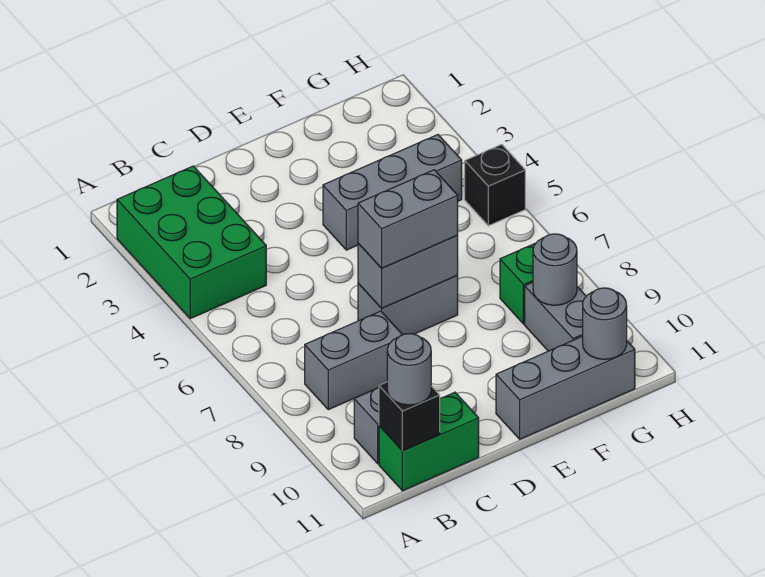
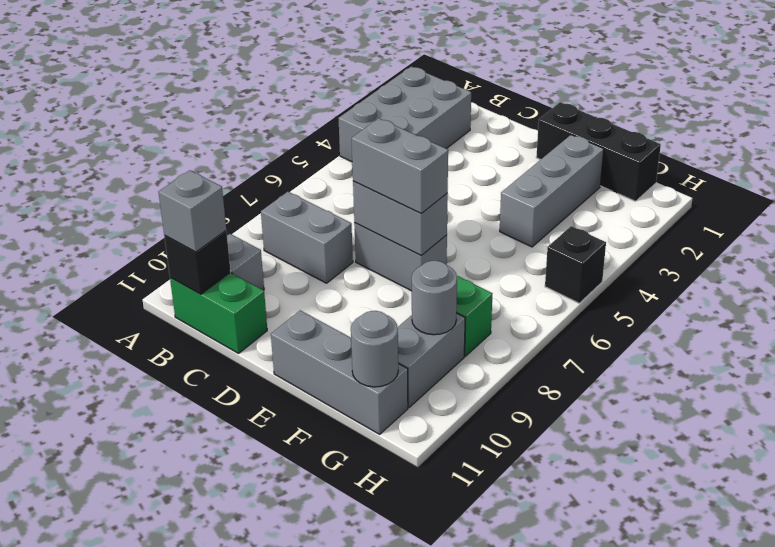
green brick A2:B4 level 1 -> grey brick A2:B4 level 1
grey round brick B11 level 3 -> grey brick B11 level 3
none -> black brick E1:G1 level 1
grey brick E4:G4 level 1 -> grey brick F2:F4 level 1

